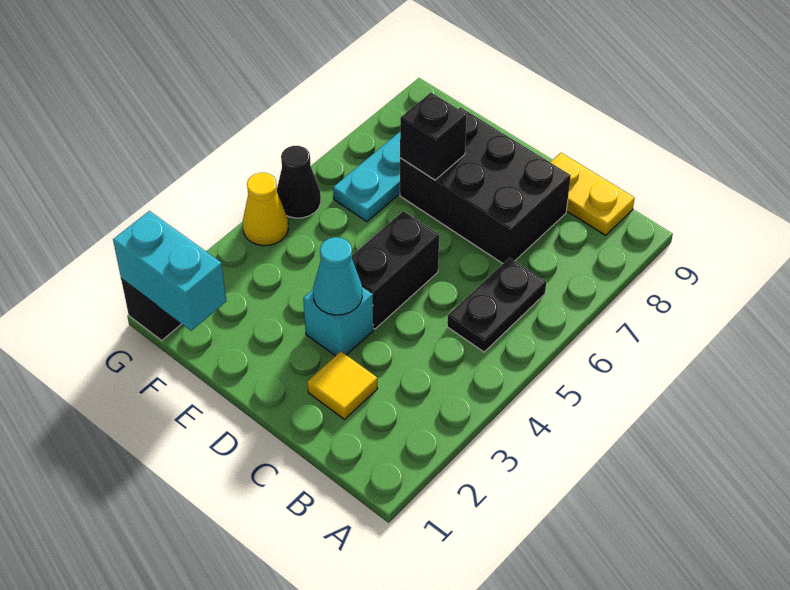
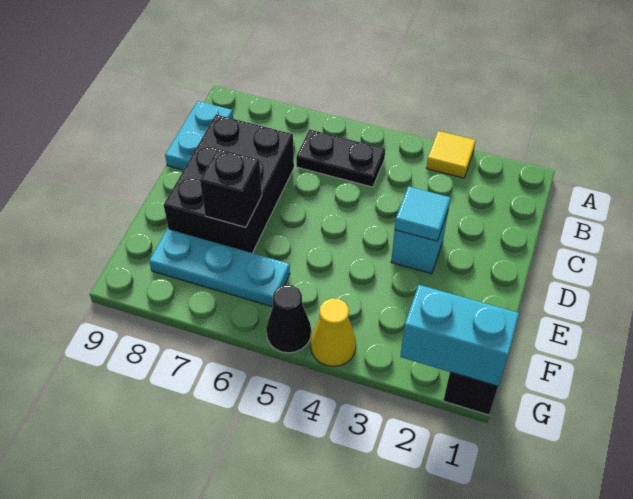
yellow plate B9:C9 level 1 -> cyan plate B9:C9 level 1
yellow tile C2 level 1 -> yellow tile A3 level 1
cyan cone D3 level 2 -> cyan tile D3 level 2
black brick D4:D5 level 1 -> none
cyan brick F1:G1 level 2 -> cyan brick G1:G2 level 2

